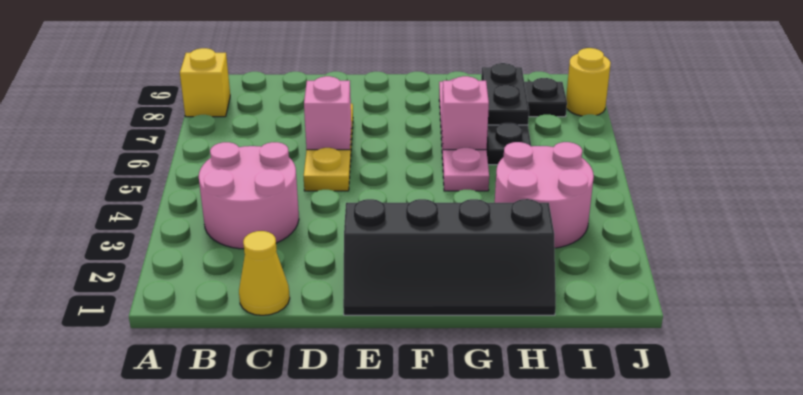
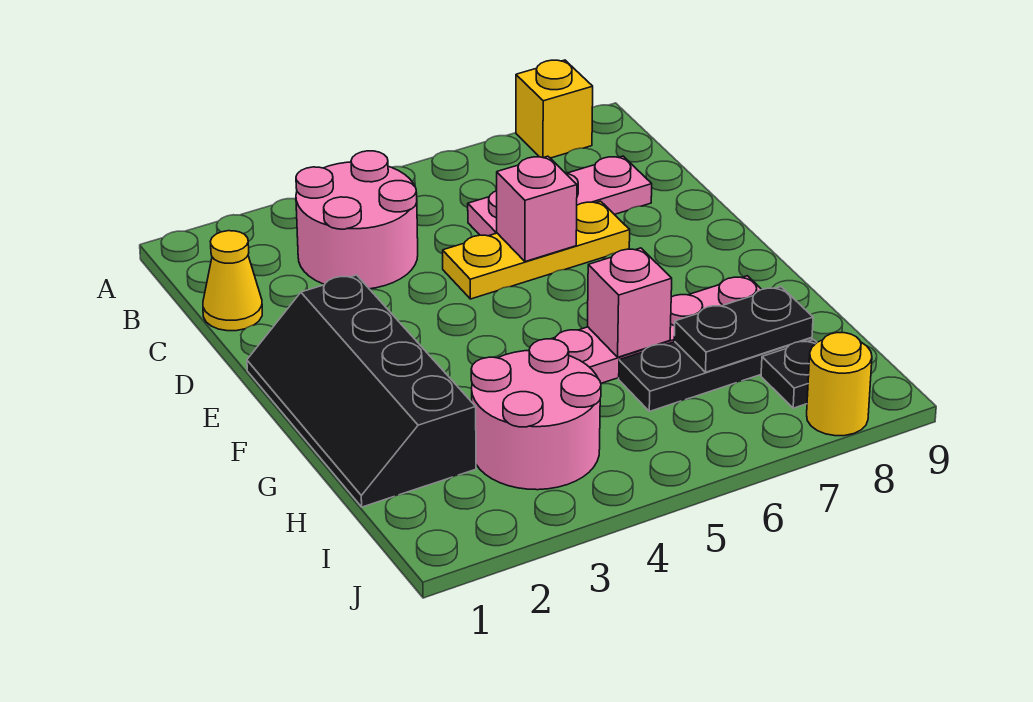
none -> pink plate C6:C8 level 1

